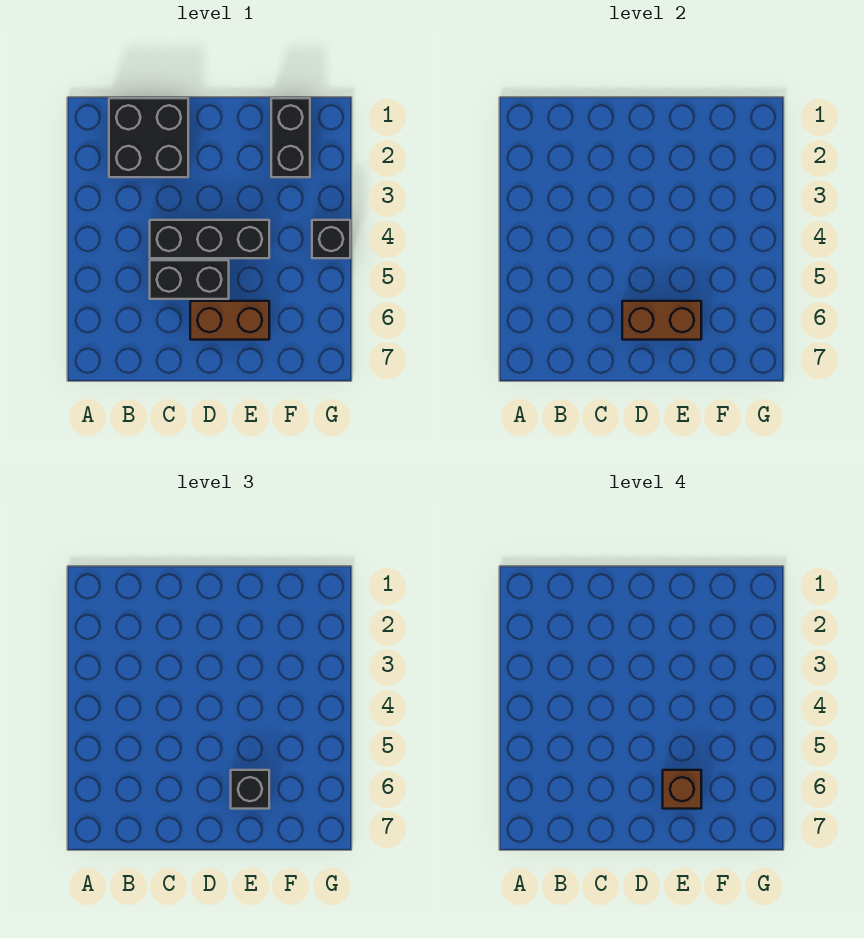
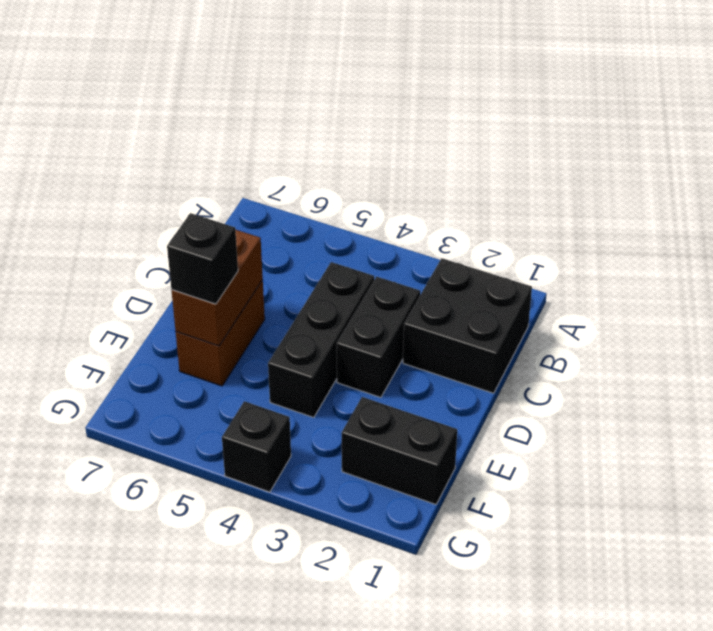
black brick C5:D5 level 1 -> black brick C3:D3 level 1
brown brick E6 level 4 -> none

